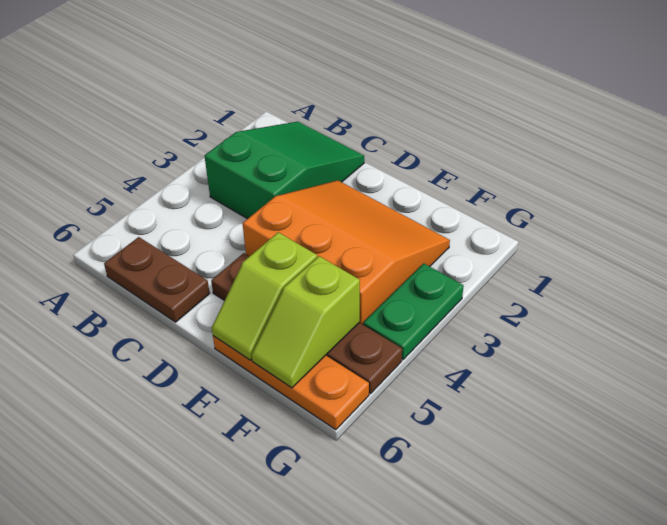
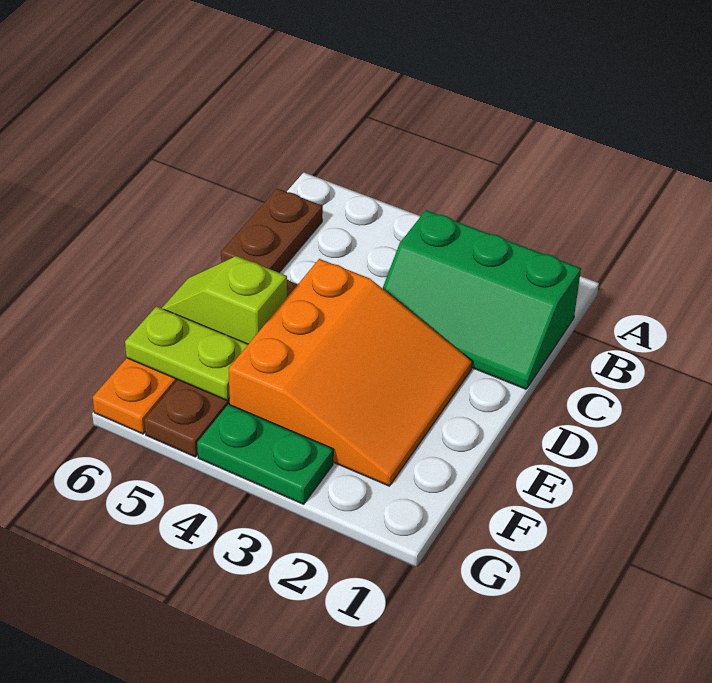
green slope B1:C3 level 1 top 3 -> green slope B1:C3 level 1 top B
lime slope F5:F6 level 2 top 5 -> lime plate F5:F6 level 2

